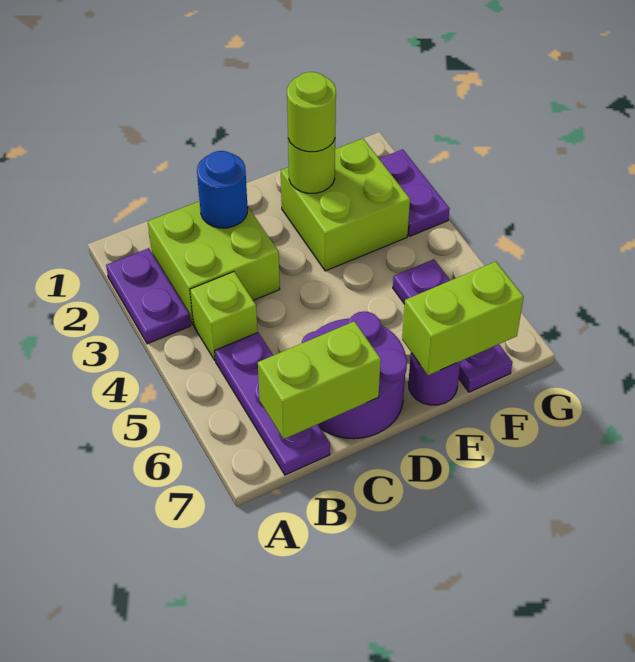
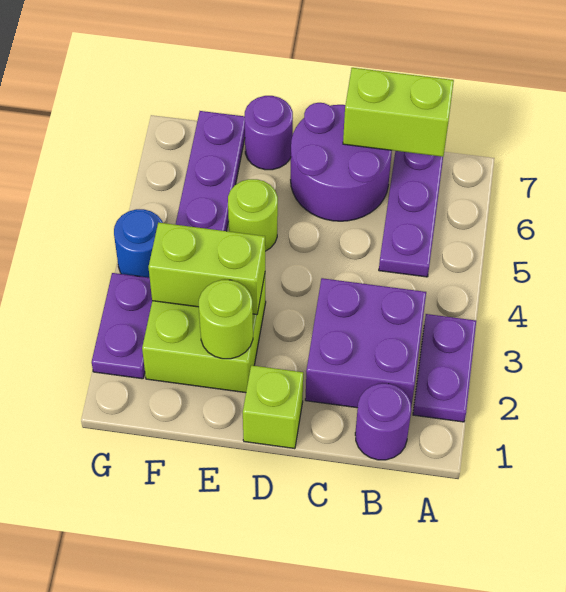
none -> purple round brick B1 level 1
lime brick B2:C3 level 1 -> purple brick B2:C3 level 1
lime brick B4 level 1 -> lime brick D1 level 1
blue round brick C2 level 2 -> blue round brick G4 level 1
lime round brick E2 level 3 -> lime round brick E5 level 1
lime brick E7:F7 level 2 -> lime brick E3:F3 level 2

